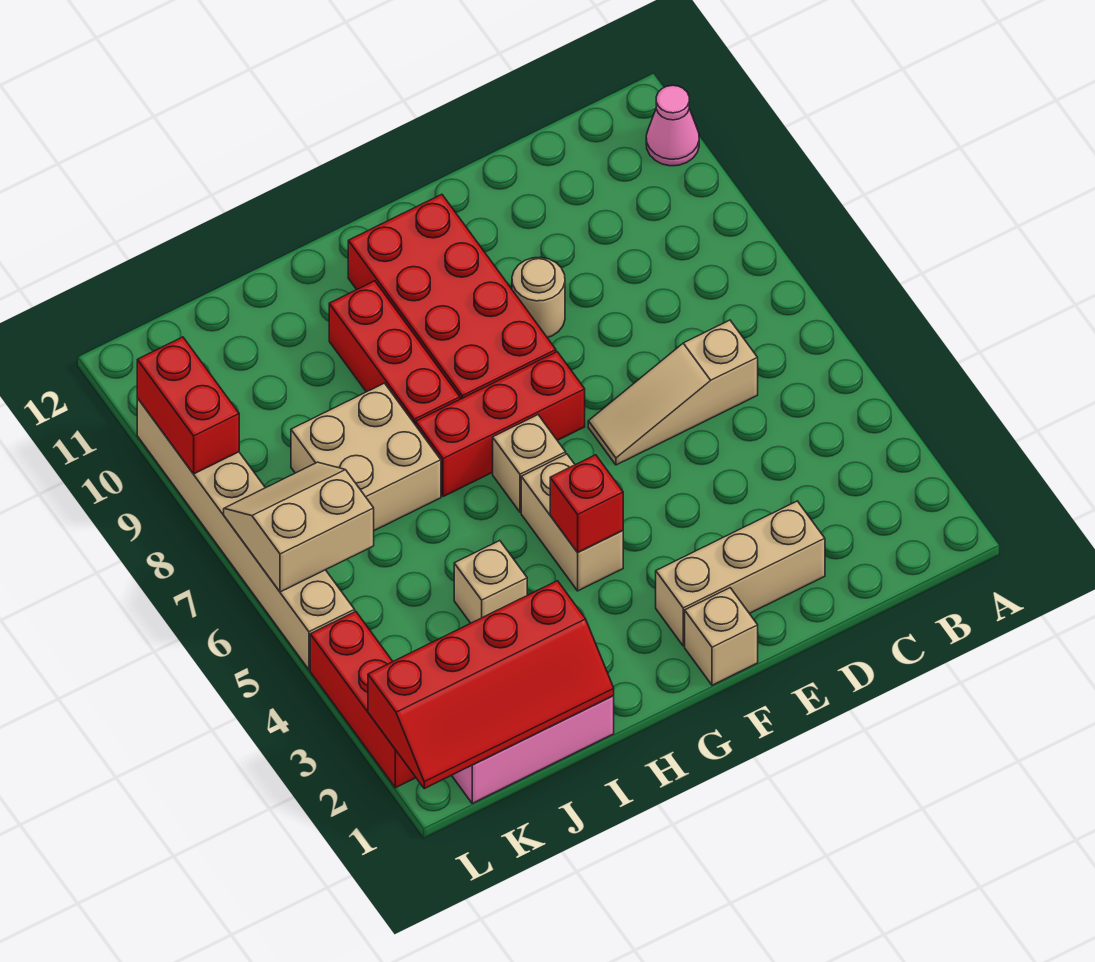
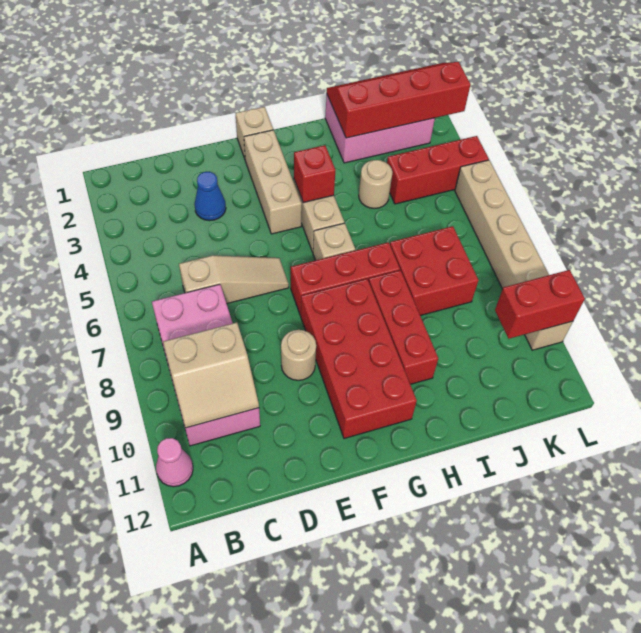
none -> pink brick B7:C10 level 1
tan brick D2:F2 level 1 -> tan brick F2:F4 level 1
none -> blue cone D3 level 1
tan brick I4 level 1 -> tan round brick I4 level 1
tan brick I7:J8 level 1 -> red brick I7:J8 level 1
tan slope K6:L7 level 2 top 6 -> tan slope B9:C10 level 2 top 9
red brick L2:L4 level 1 -> red brick J4:L4 level 1
red brick L9:L10 level 2 -> red brick K10:L10 level 2

